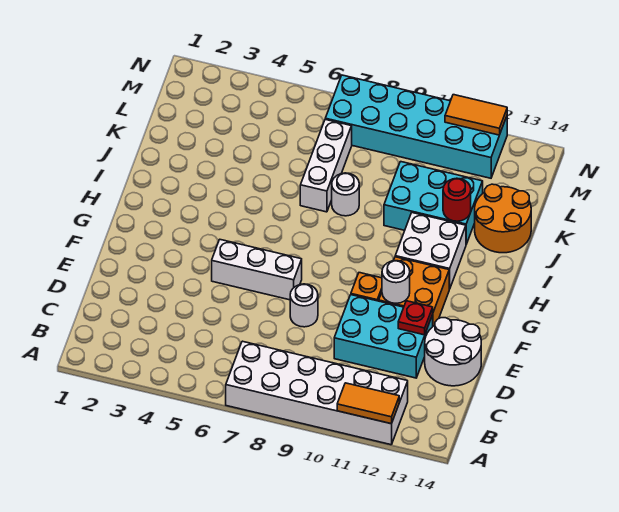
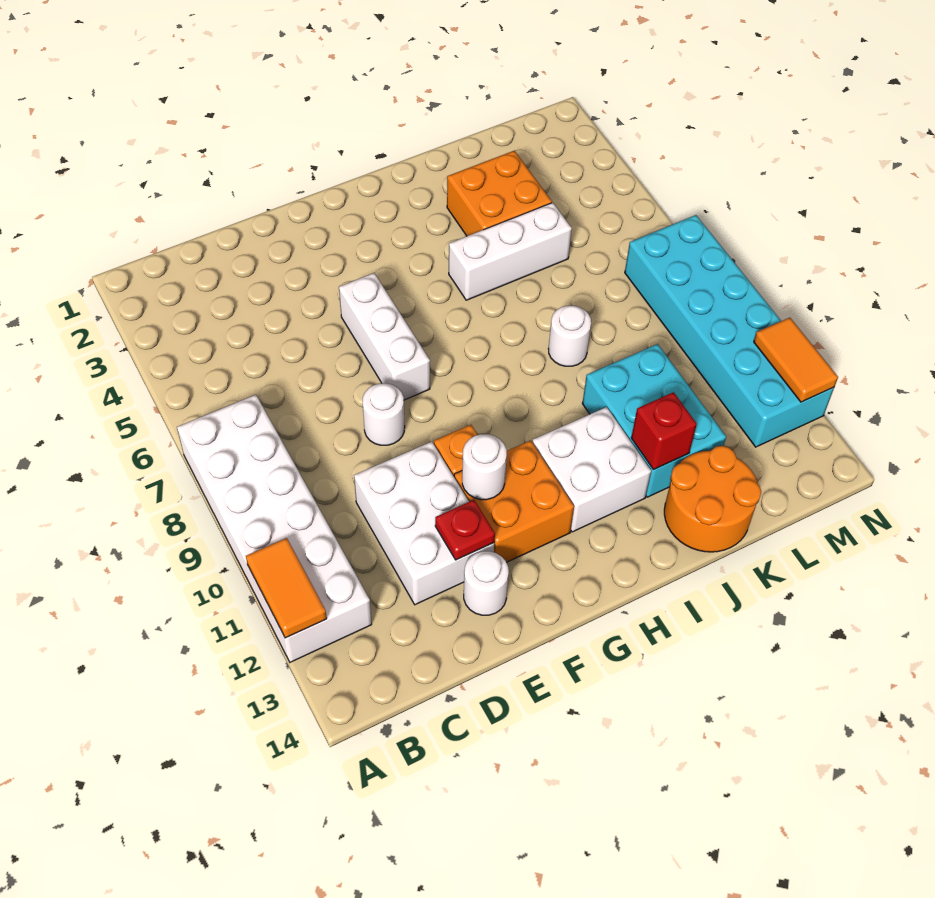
cyan brick D10:E12 level 1 -> white brick D10:E12 level 1
white round brick D13:E14 level 1 -> white round brick E13 level 1
none -> orange brick J3:K4 level 1
white brick J7:L7 level 1 -> white brick I5:K5 level 1
red round brick J12 level 2 -> red brick J12 level 2

